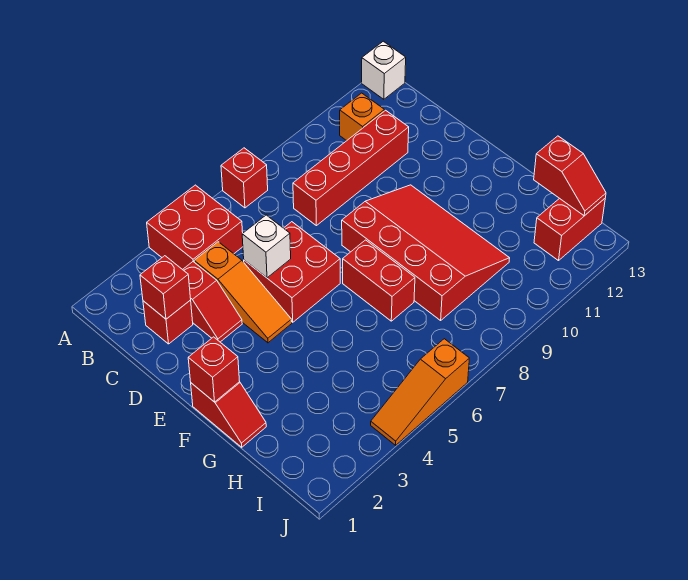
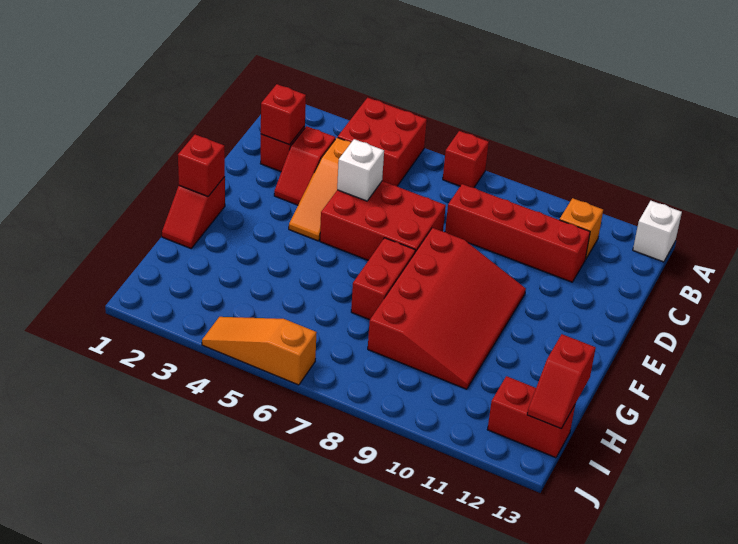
red brick D5:E6 level 1 -> red brick D5:E7 level 1

